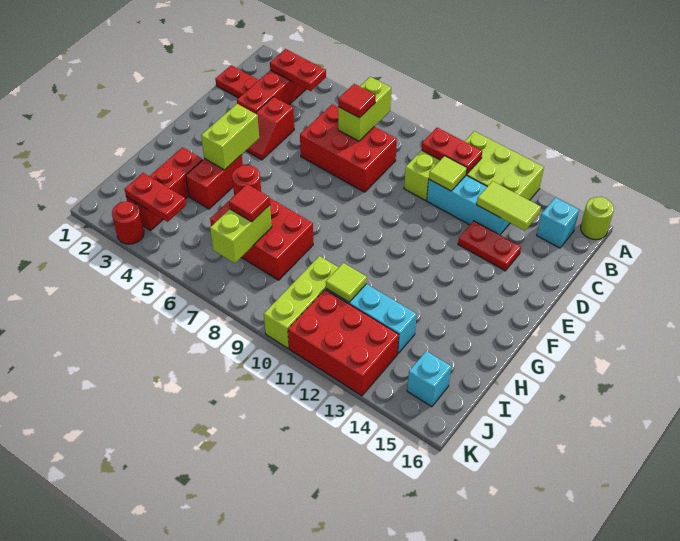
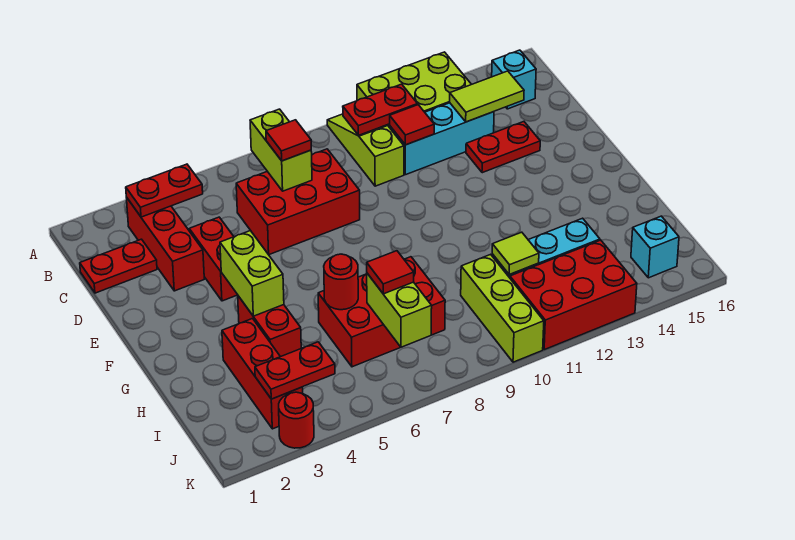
lime round brick A16 level 1 -> none
lime tile C11 level 2 -> red tile C11 level 2
red slope D4:E4 level 1 top D -> red brick D4:E4 level 1

